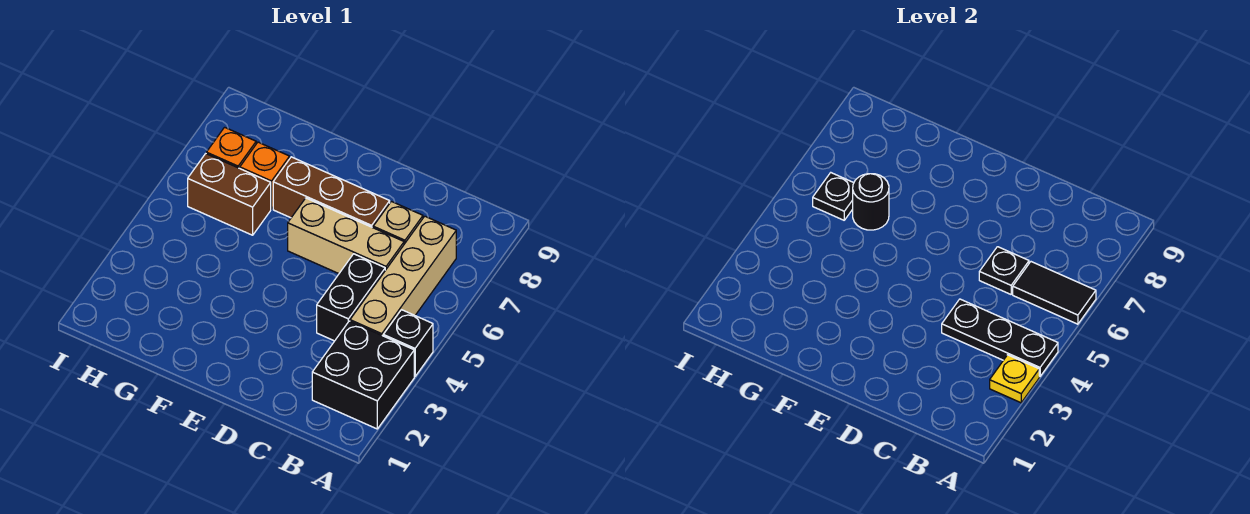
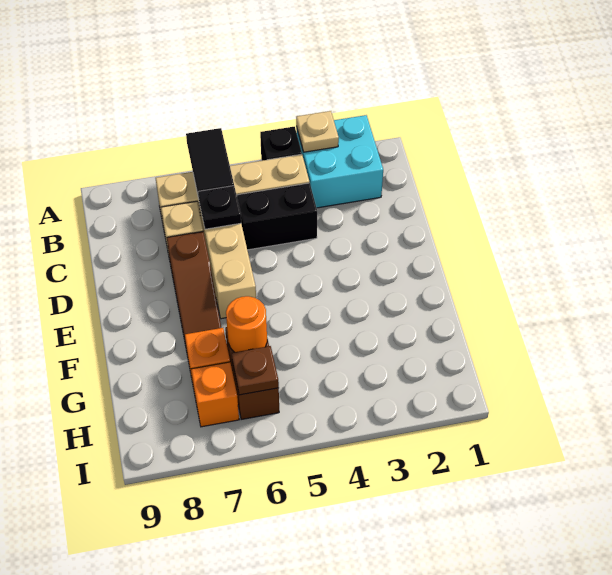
black brick A2:B3 level 1 -> cyan brick A2:B3 level 1
yellow plate A3 level 2 -> tan plate A3 level 2
black plate A4:C4 level 2 -> none
brown brick D7:F7 level 1 -> brown slope D7:F7 level 1 top D
black round brick G6 level 2 -> orange round brick G6 level 2
black plate H6 level 2 -> brown plate H6 level 2

